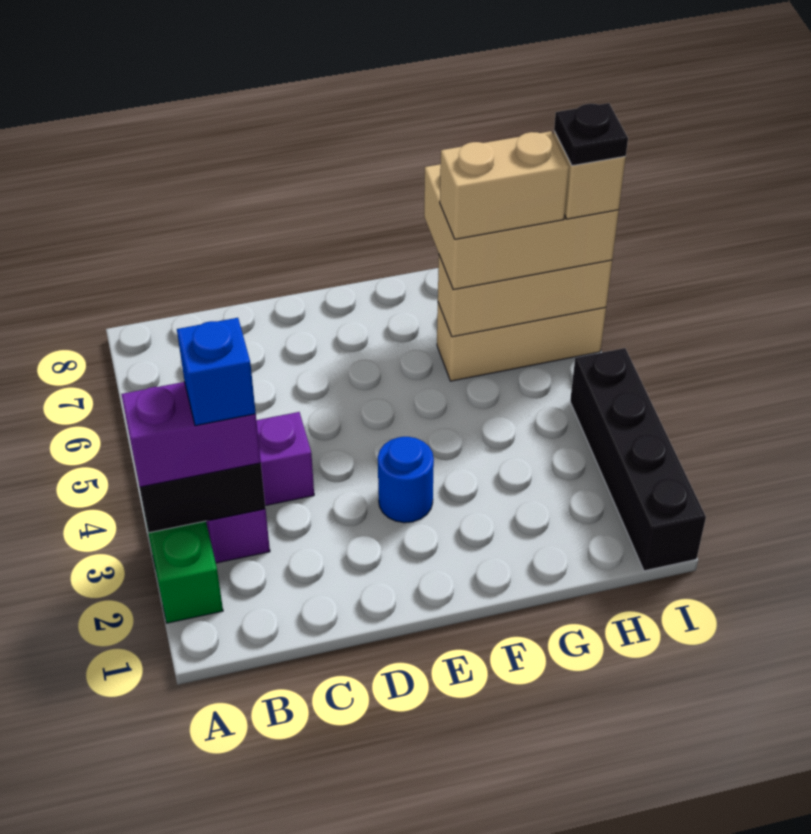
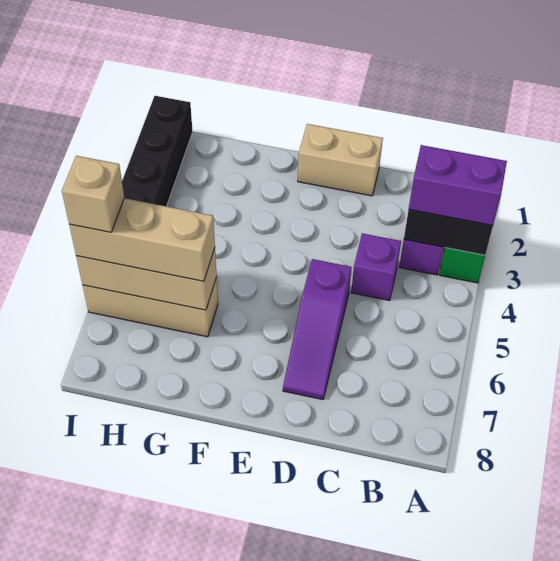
blue brick B3 level 4 -> none
none -> purple slope D5:D7 level 1 top 5
blue round brick E3 level 1 -> none
tan brick G6:I7 level 3 -> tan brick G6:I6 level 3
tan brick G6:H6 level 4 -> tan brick D1:E1 level 1
black plate I6 level 5 -> none

